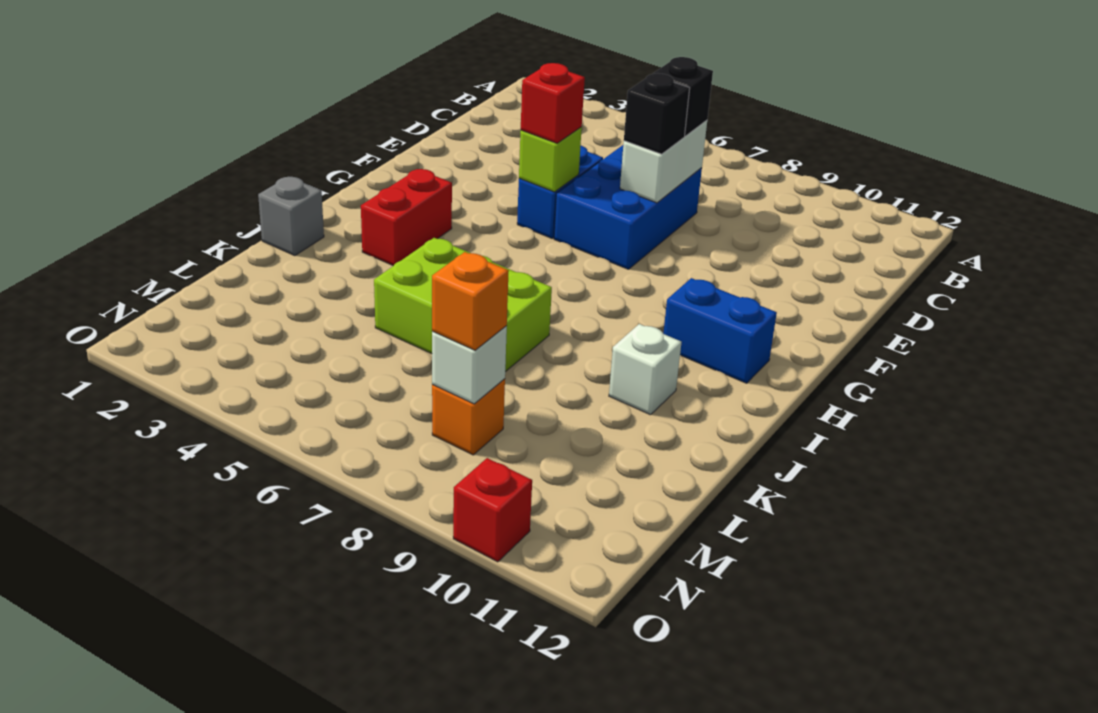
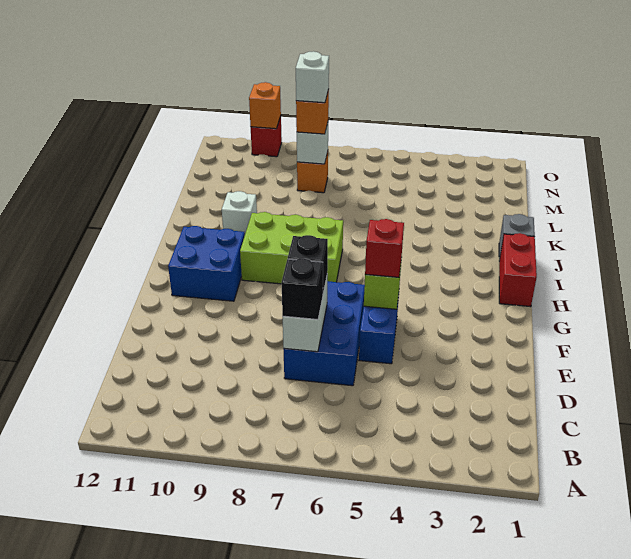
red brick H3:I3 level 1 -> red brick H1:I1 level 1
blue brick H10:H11 level 1 -> blue brick G10:H11 level 1
lime brick J5:K7 level 1 -> lime brick H7:I9 level 1
none -> white brick M8 level 4
none -> orange brick O10 level 2

